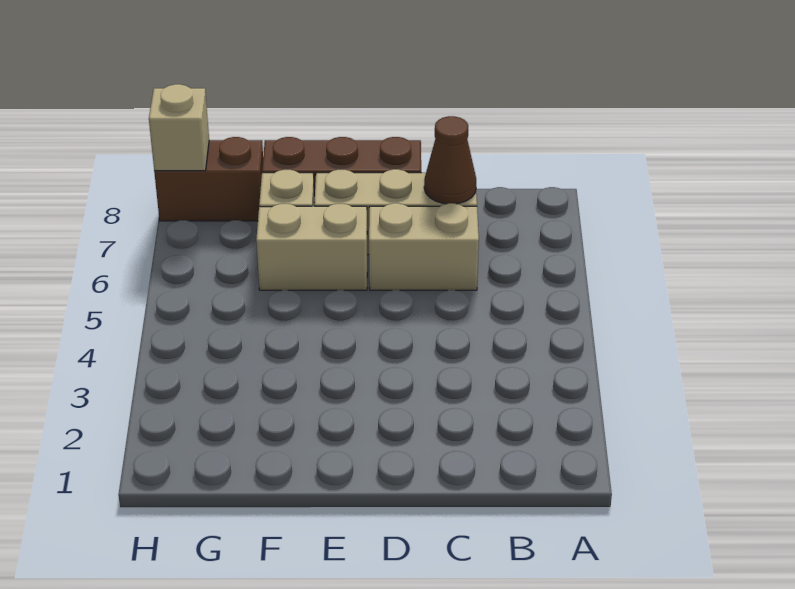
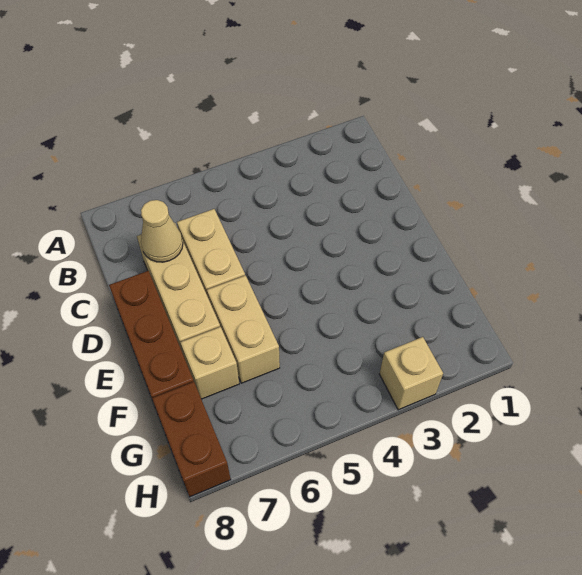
brown cone C7 level 2 -> tan cone C7 level 2
tan brick H8 level 2 -> tan brick H3 level 1

